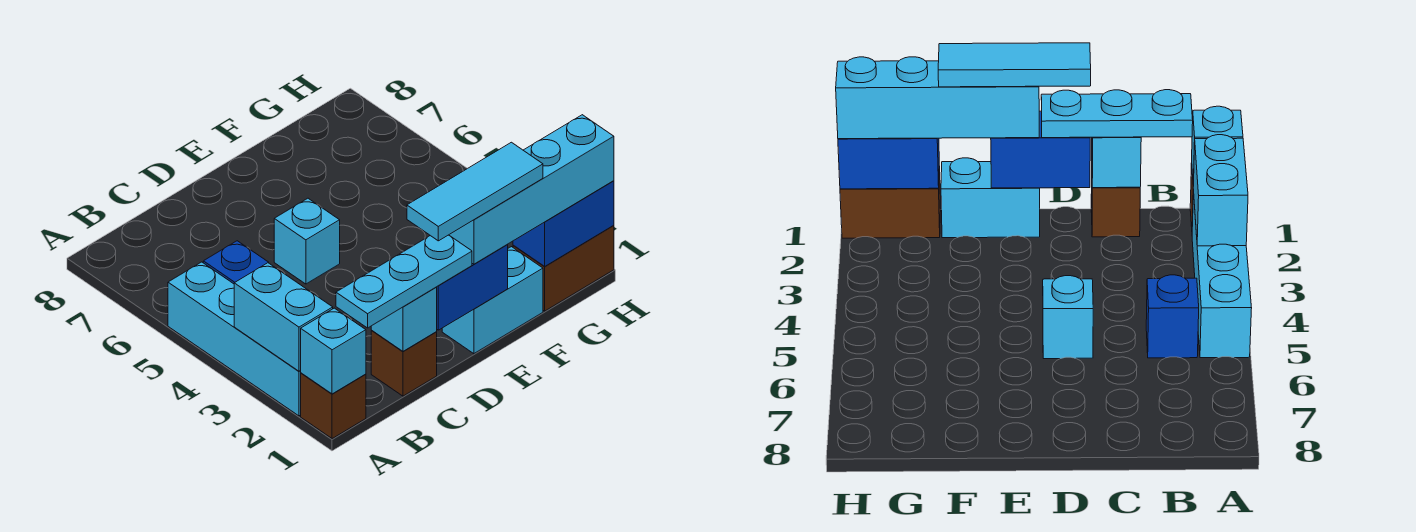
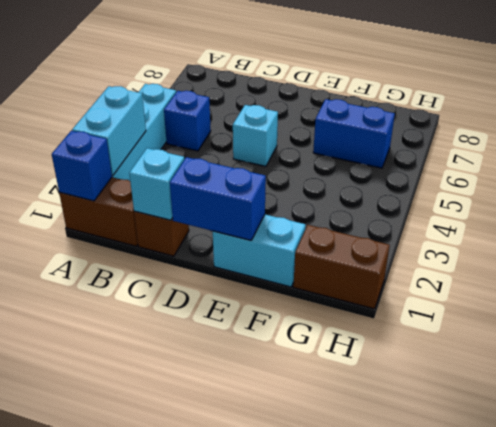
brown brick A1 level 1 -> brown brick A1:B1 level 1
cyan brick A1 level 2 -> blue brick A1 level 2
cyan plate B1:D1 level 3 -> none
cyan tile D1:F1 level 4 -> none
cyan brick E1:H1 level 3 -> none
blue brick G1:H1 level 2 -> blue brick F6:G6 level 1

